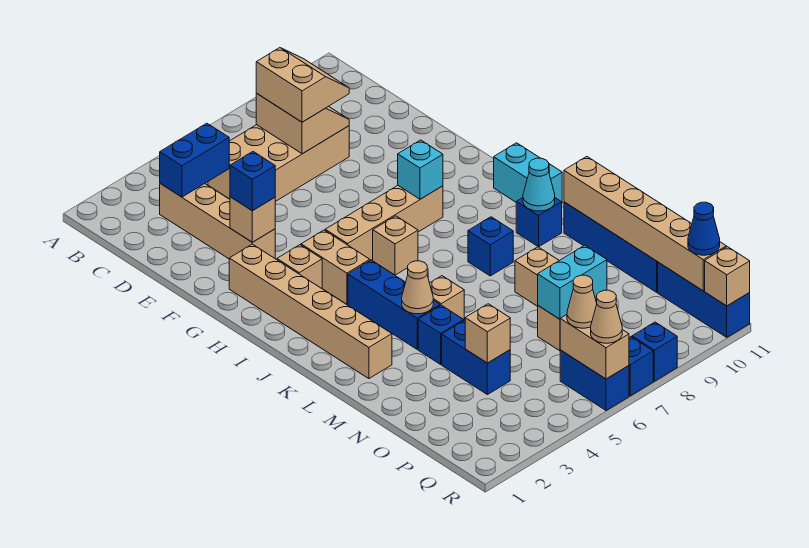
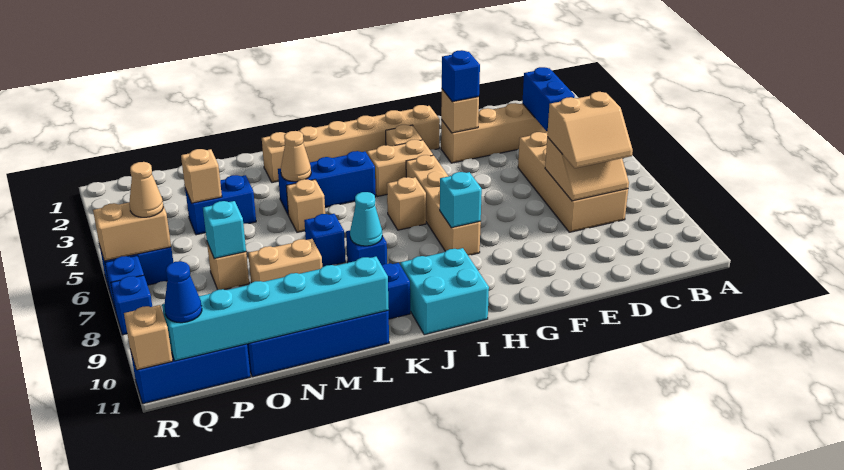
cyan brick I11:J11 level 1 -> cyan brick I10:J11 level 1
cyan cone K10 level 2 -> cyan cone K8 level 2
tan brick L11:Q11 level 2 -> cyan brick L11:Q11 level 2
blue brick M4 level 1 -> blue brick L7 level 1
cyan brick O7:O8 level 2 -> cyan brick O7 level 2
tan cone R6 level 3 -> none

